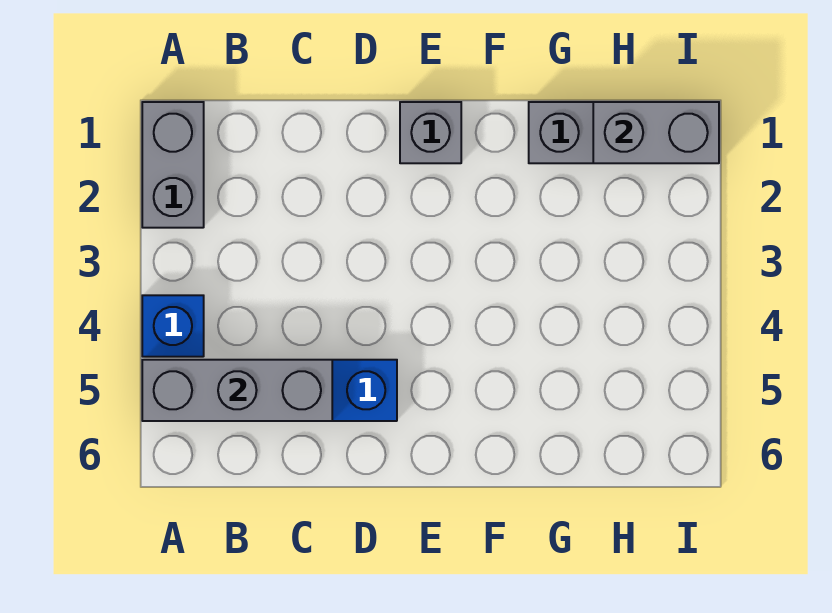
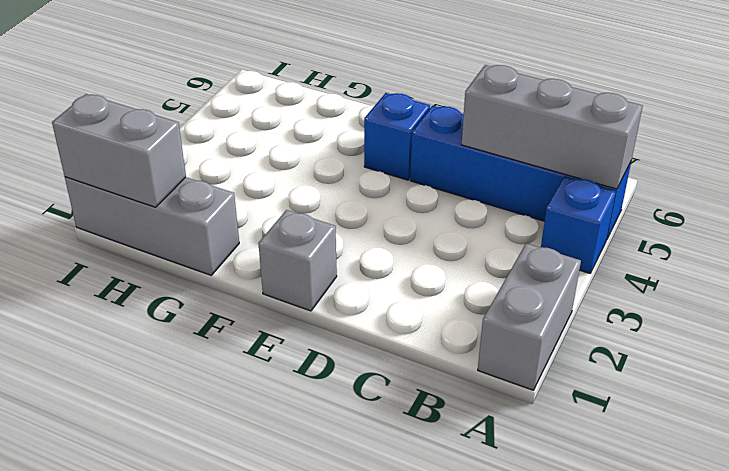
none -> blue brick E5 level 1

